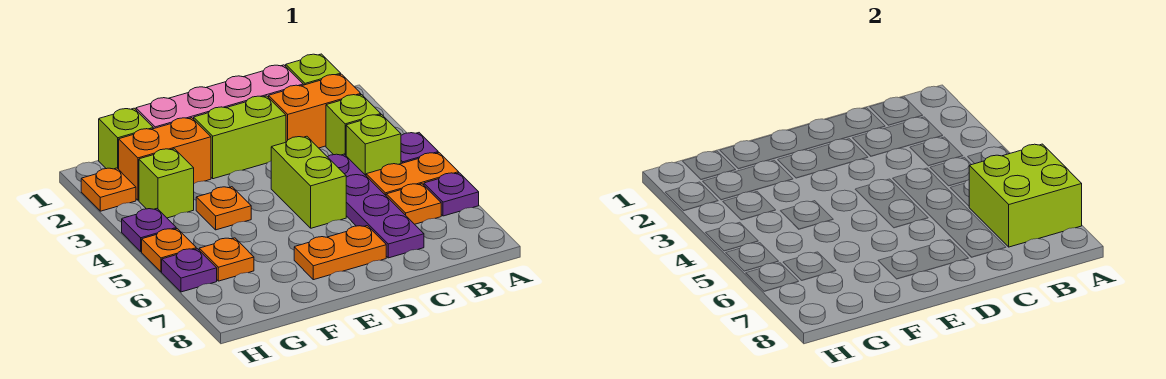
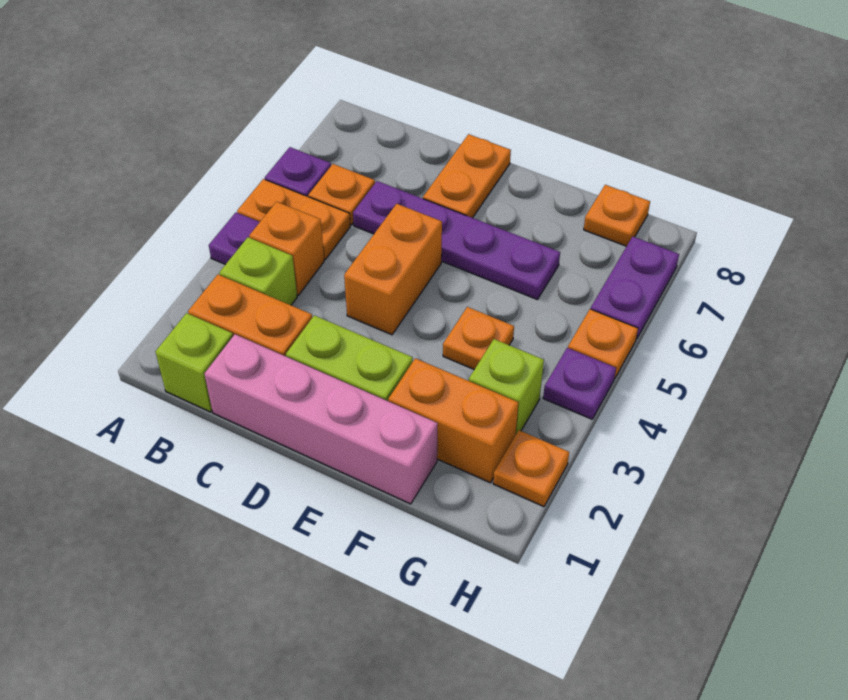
lime brick A6:B7 level 2 -> none
lime brick B4 level 1 -> orange brick B4 level 1
purple plate C4:C7 level 1 -> purple plate C6:F6 level 1
lime brick D4:D5 level 1 -> orange brick D4:D5 level 1
orange plate D7:E7 level 1 -> orange plate D7:D8 level 1
lime brick G1 level 1 -> none
orange plate G6 level 1 -> orange plate G8 level 1
purple plate H6 level 1 -> purple plate H6:H7 level 1

